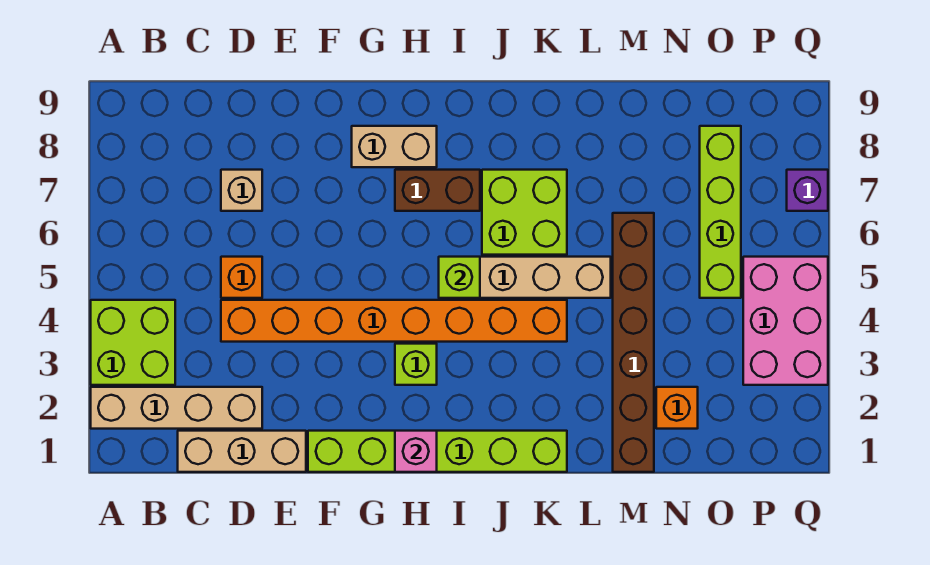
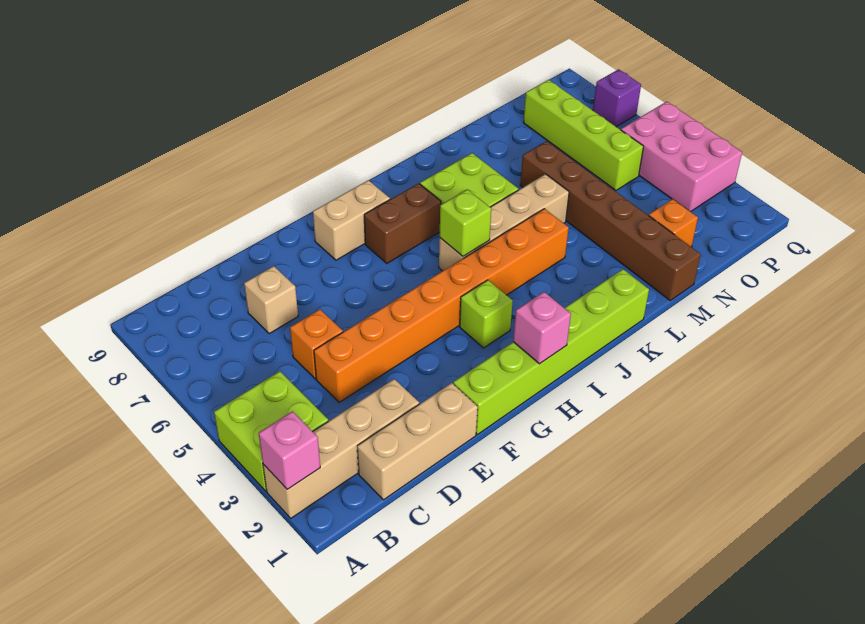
none -> pink brick A2 level 2

